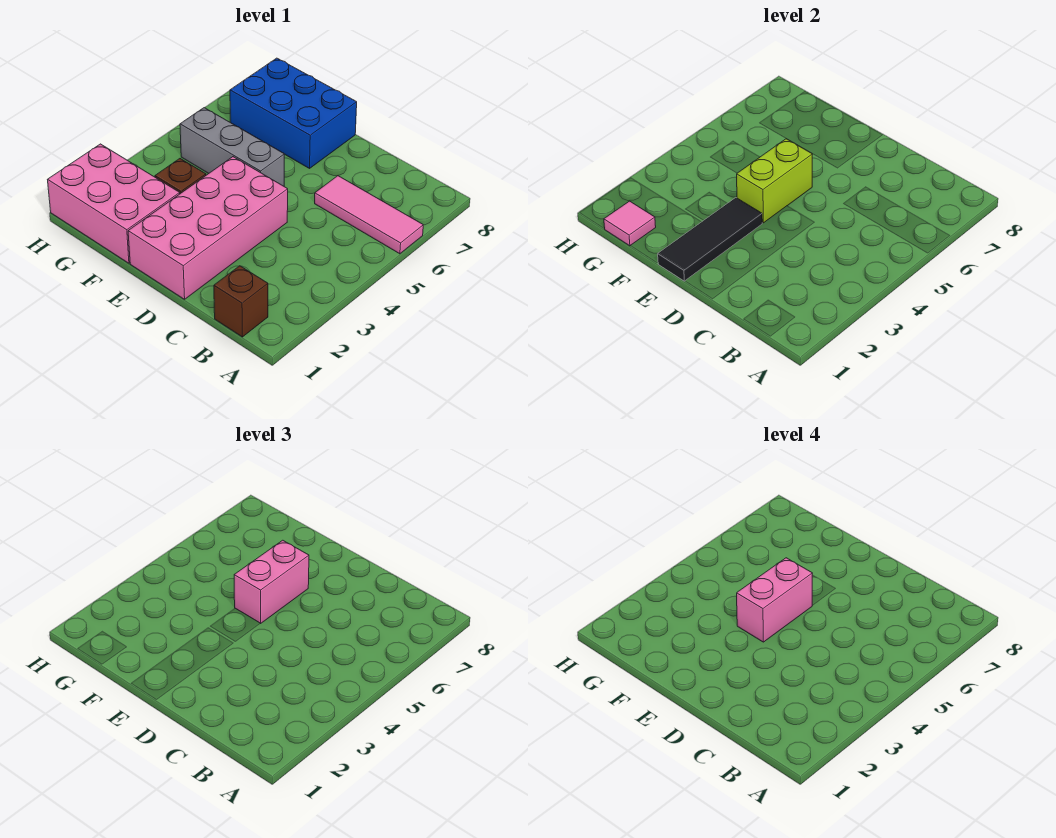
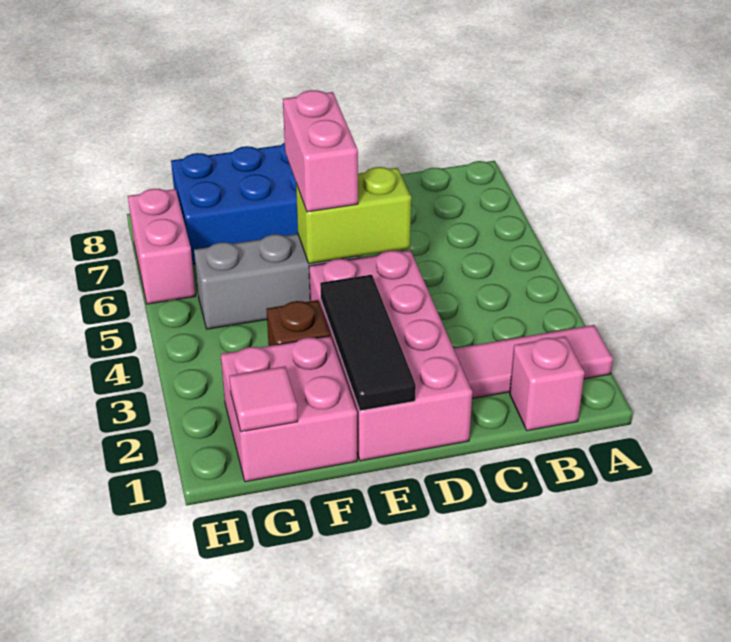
pink tile A6:C6 level 1 -> pink tile A2:C2 level 1
brown brick B1 level 1 -> pink brick B1 level 1
lime brick E4:E5 level 2 -> lime brick D5:E5 level 2
pink brick E4:E5 level 4 -> pink brick H6:H7 level 1
pink brick F1:H2 level 1 -> pink brick F1:G2 level 1

